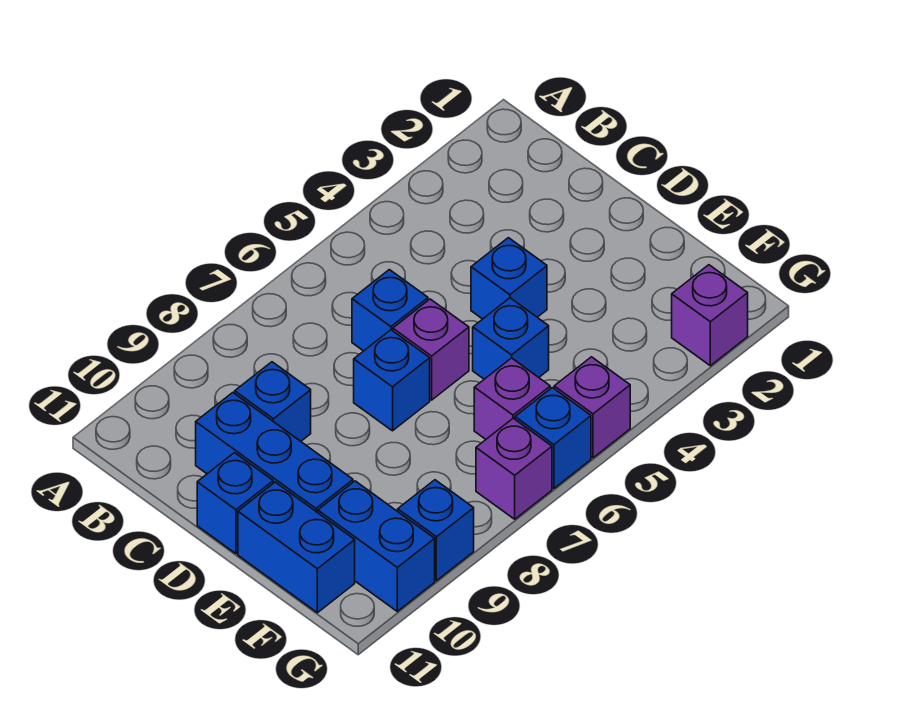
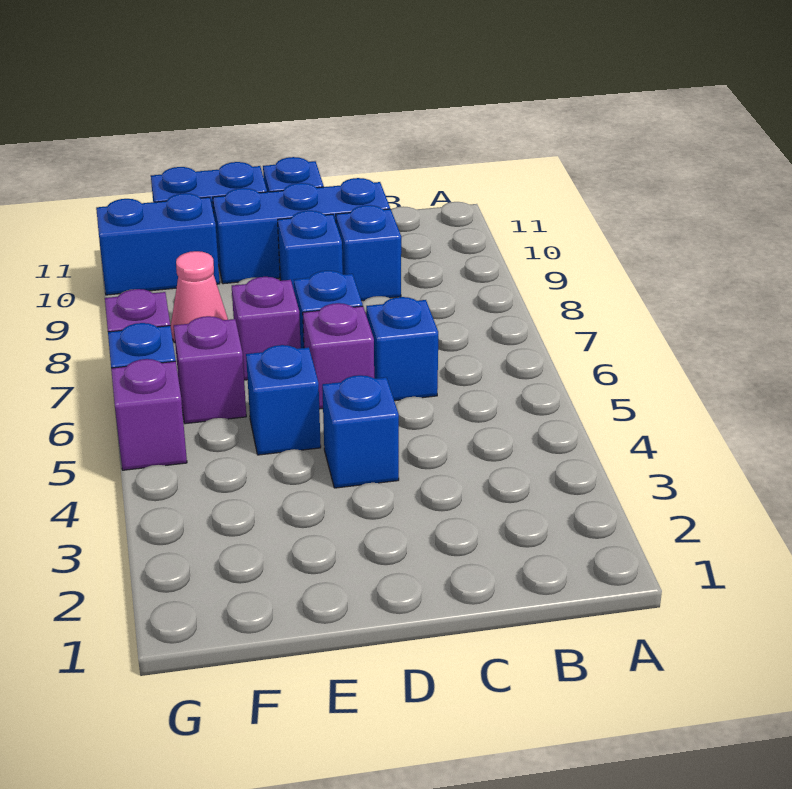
none -> pink cone F8 level 1
purple brick G2 level 1 -> purple brick E7 level 1
blue brick G9 level 1 -> blue brick D9 level 1

